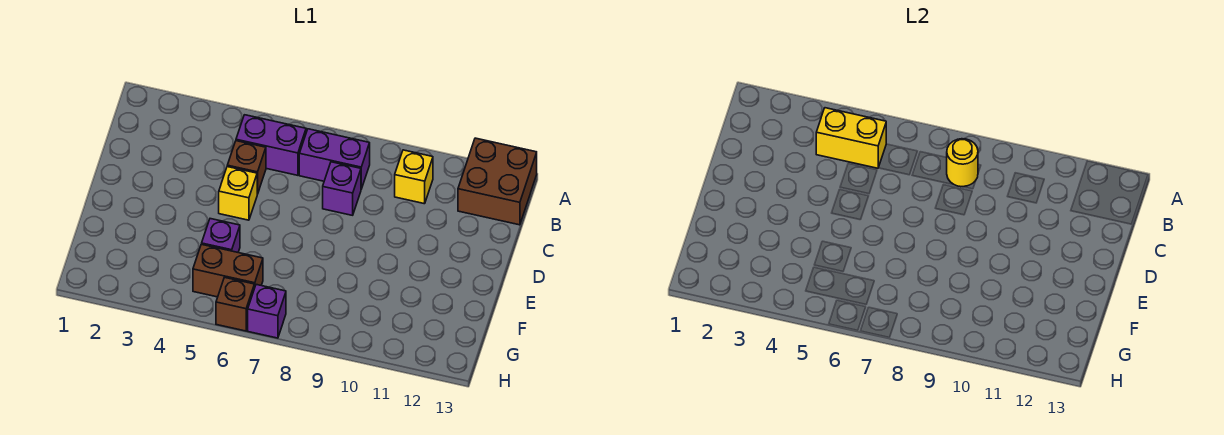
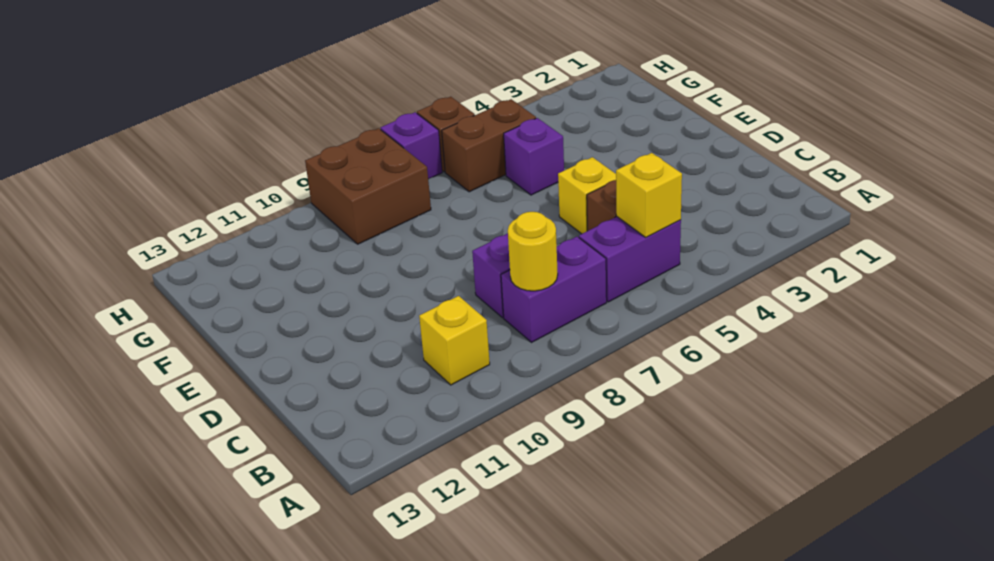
brown brick A12:B13 level 1 -> brown brick G8:H9 level 1
yellow brick B4:B5 level 2 -> yellow brick B5 level 2

